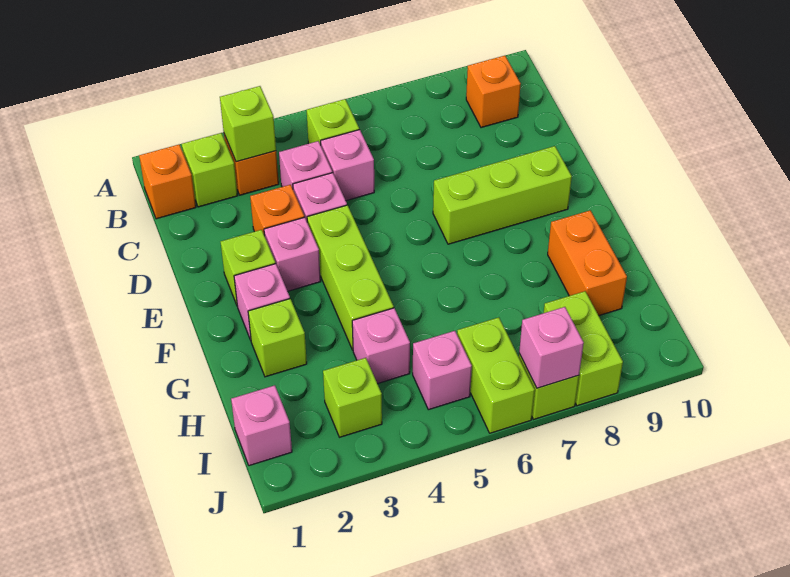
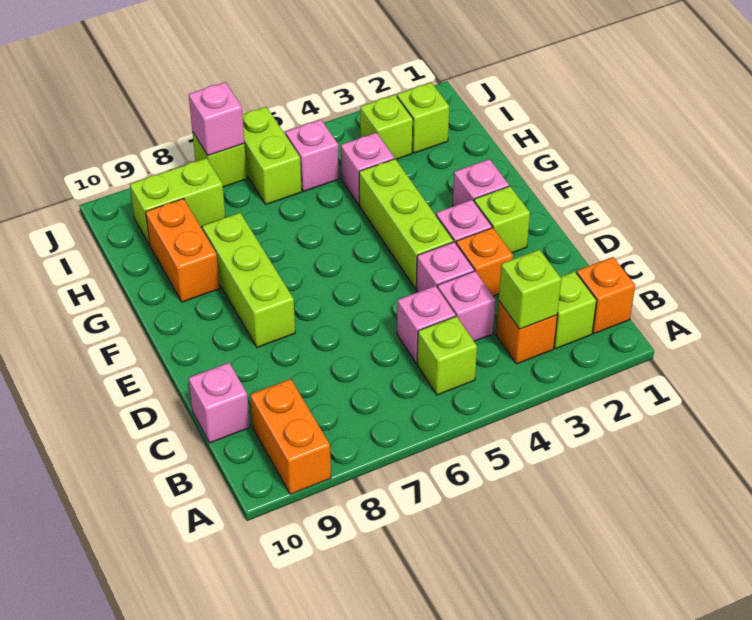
orange brick B9 level 1 -> orange brick A9:B9 level 1
lime brick E7:E9 level 1 -> lime brick E8:G8 level 1
lime brick G2 level 1 -> lime brick I2 level 1
pink brick I1 level 1 -> pink brick C10 level 1
lime brick I8:J8 level 1 -> lime brick I8:I9 level 1

